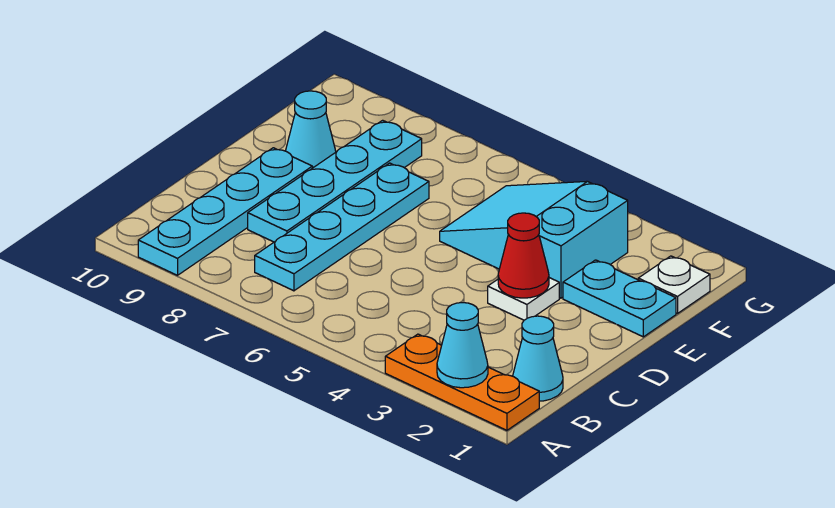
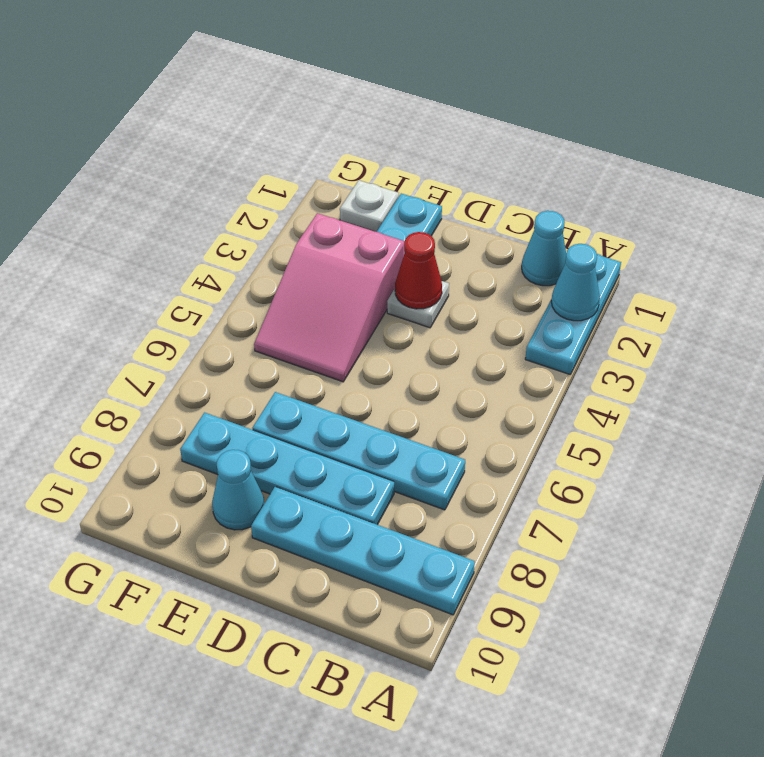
orange plate A1:A3 level 1 -> cyan plate A1:A3 level 1
cyan slope E3:F5 level 1 top 3 -> pink slope E3:F5 level 1 top 3

